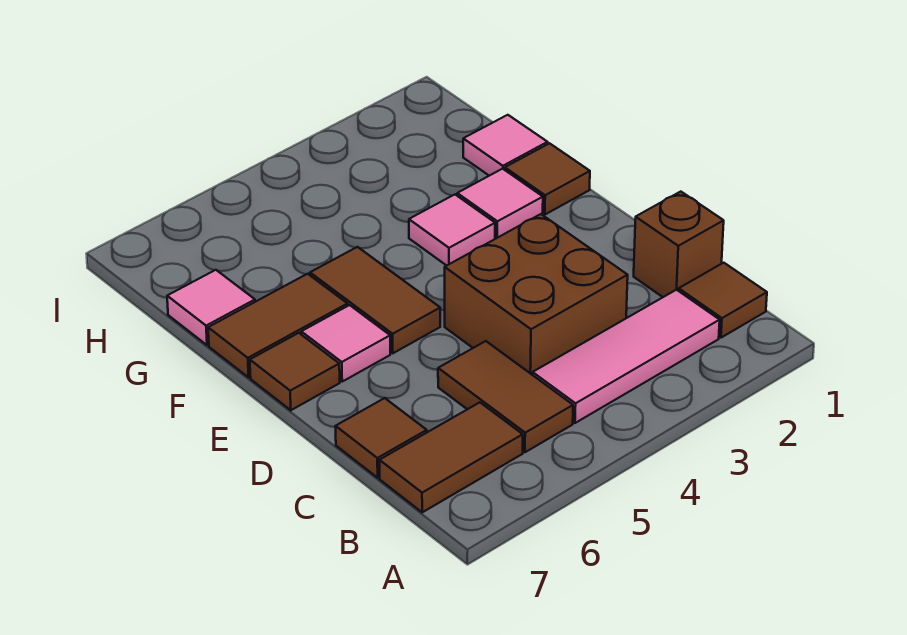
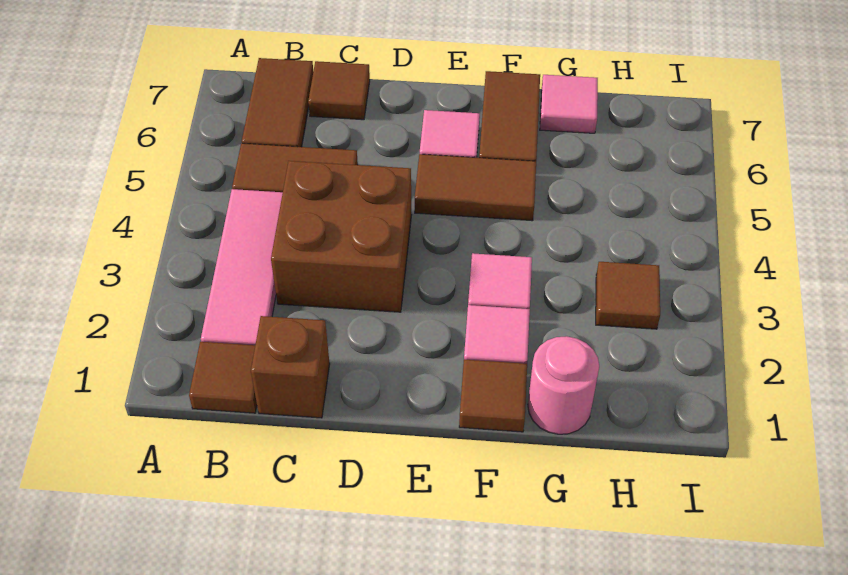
brown tile E7 level 1 -> brown tile H3 level 1
pink tile G1 level 1 -> pink round brick G1 level 1

